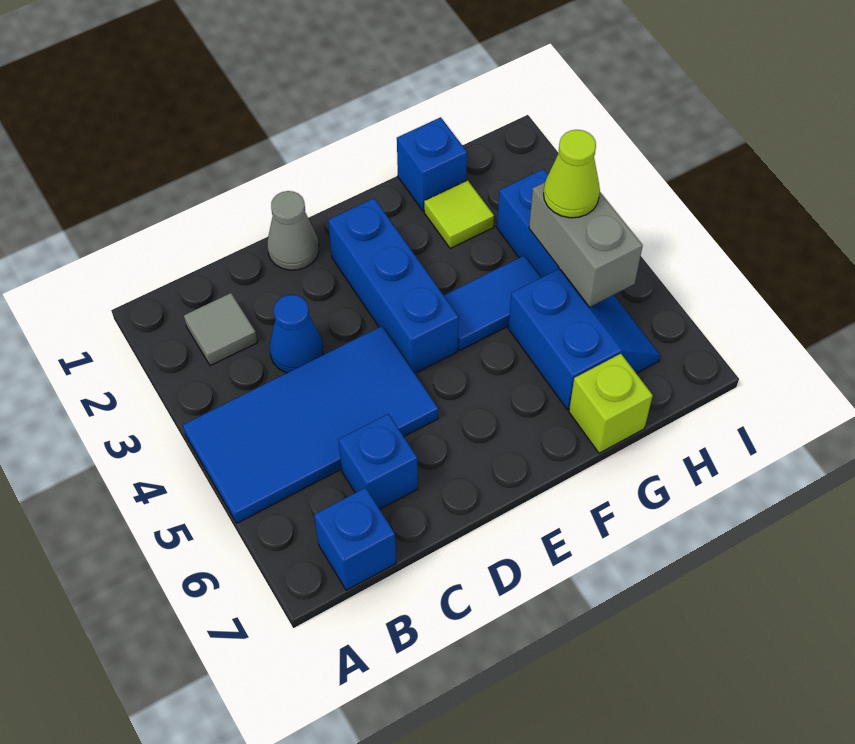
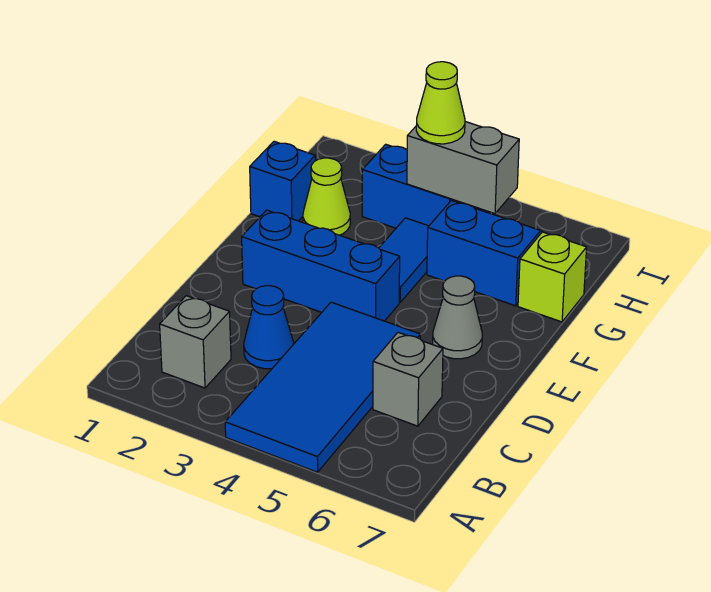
grey tile B2 level 1 -> grey brick B2 level 1
blue brick B7 level 1 -> none
blue brick C6 level 1 -> grey brick C6 level 1
grey cone D1 level 1 -> grey cone E6 level 1
lime tile G2 level 1 -> lime cone G2 level 1

